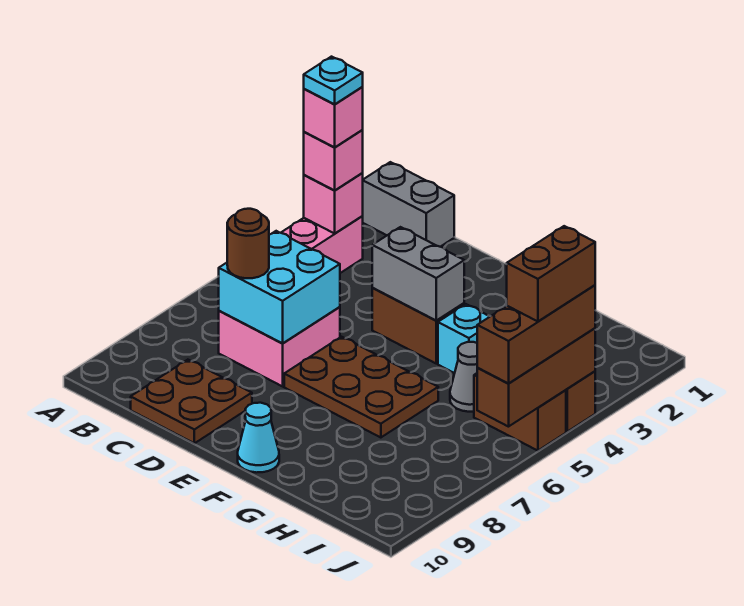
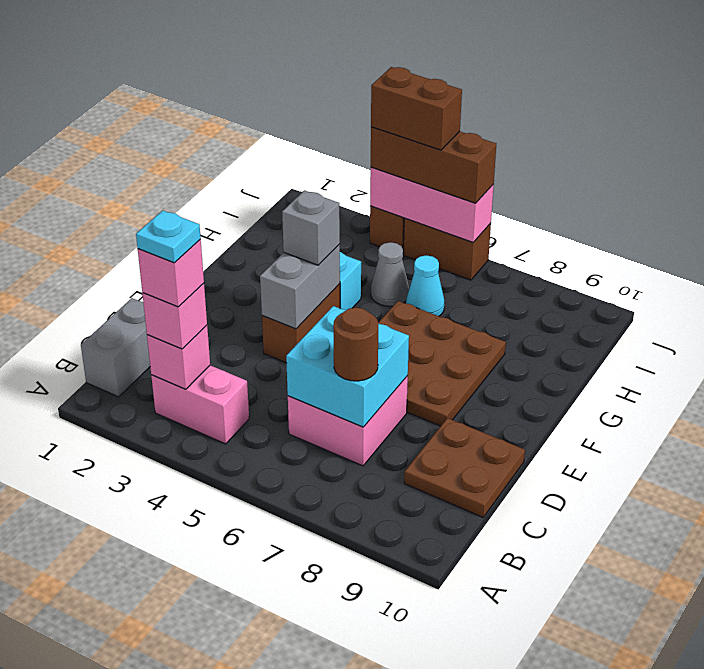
brown plate E6:G7 level 1 -> brown plate E6:G8 level 1
none -> grey brick F4 level 3
cyan cone F10 level 1 -> cyan cone H6 level 1
brown brick I5:J5 level 1 -> brown brick J5:J6 level 1
brown brick J4:J6 level 2 -> pink brick J4:J6 level 2

